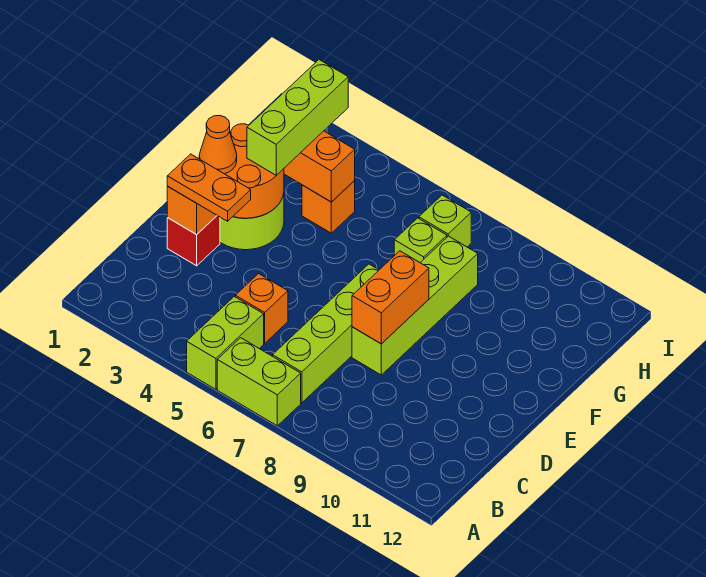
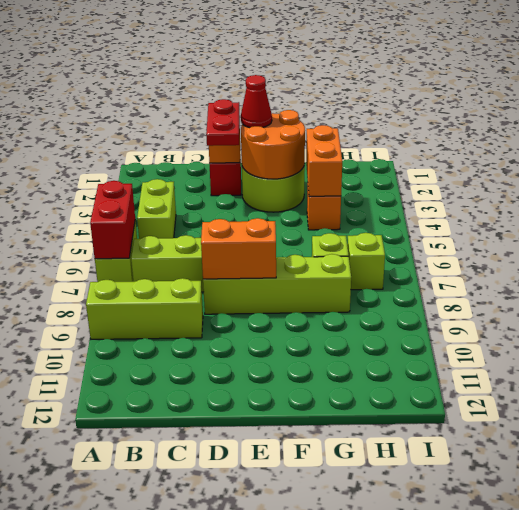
lime brick A5:B5 level 1 -> lime brick B4:B5 level 1
none -> red brick A6:A7 level 2
orange brick C5 level 1 -> none
orange plate D2:D3 level 3 -> red plate D2:D3 level 3
orange cone E2 level 3 -> red cone E2 level 3
lime brick F3:H3 level 3 -> lime brick A9:C9 level 1

